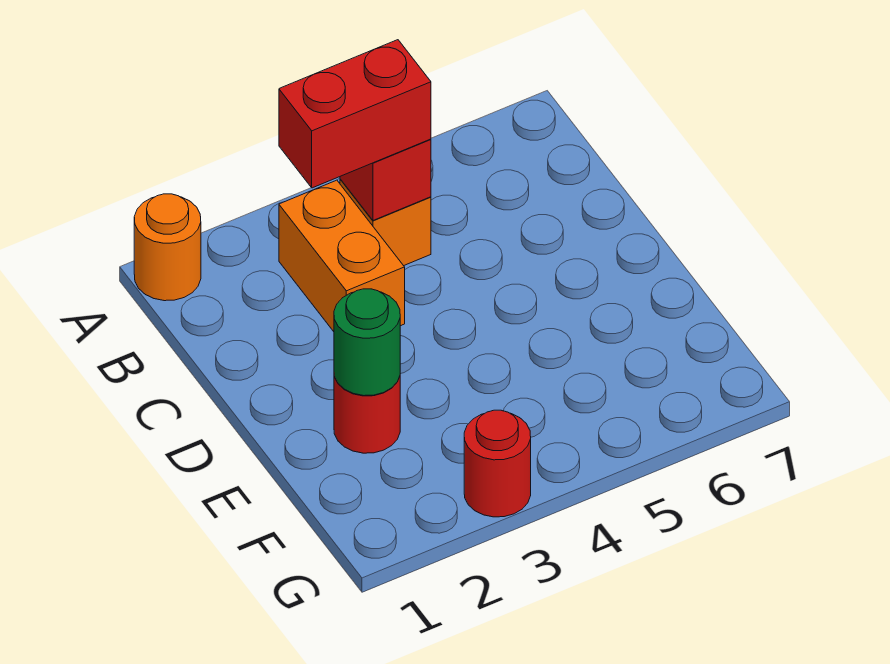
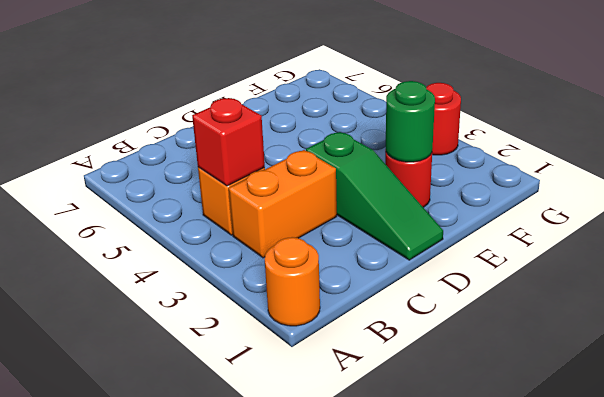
red brick B3:B4 level 3 -> none
none -> green slope D1:D3 level 1 top 3

